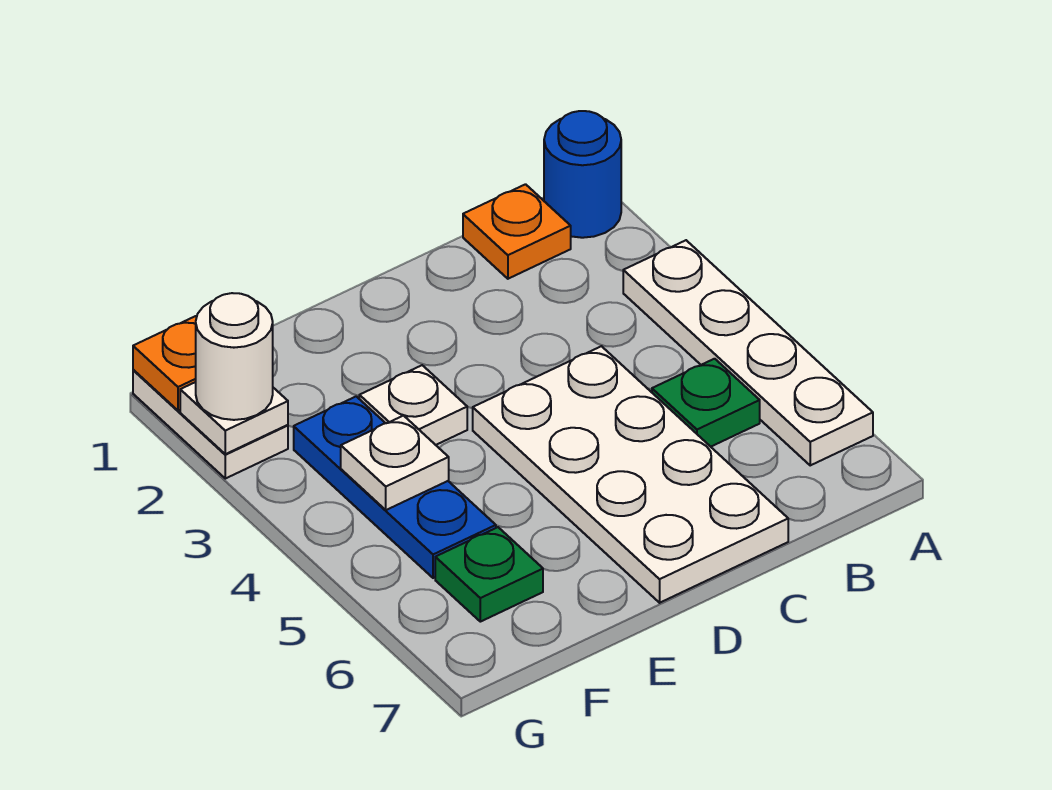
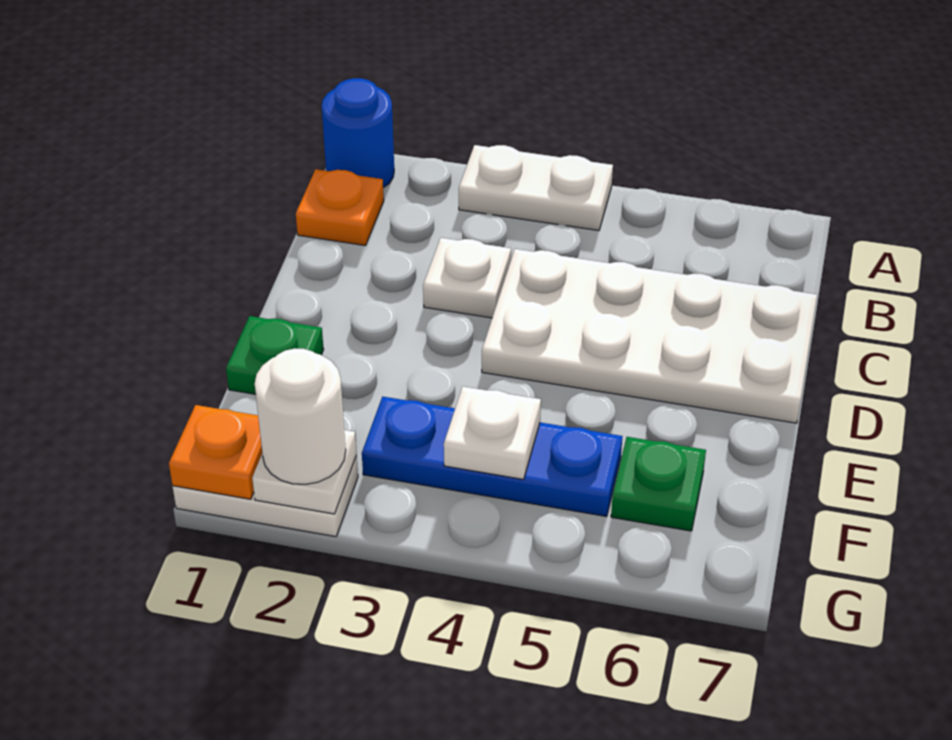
white plate A3:A6 level 1 -> white plate A3:A4 level 1
green plate B5 level 1 -> green plate E1 level 1
white plate E3 level 1 -> white plate C3 level 1

